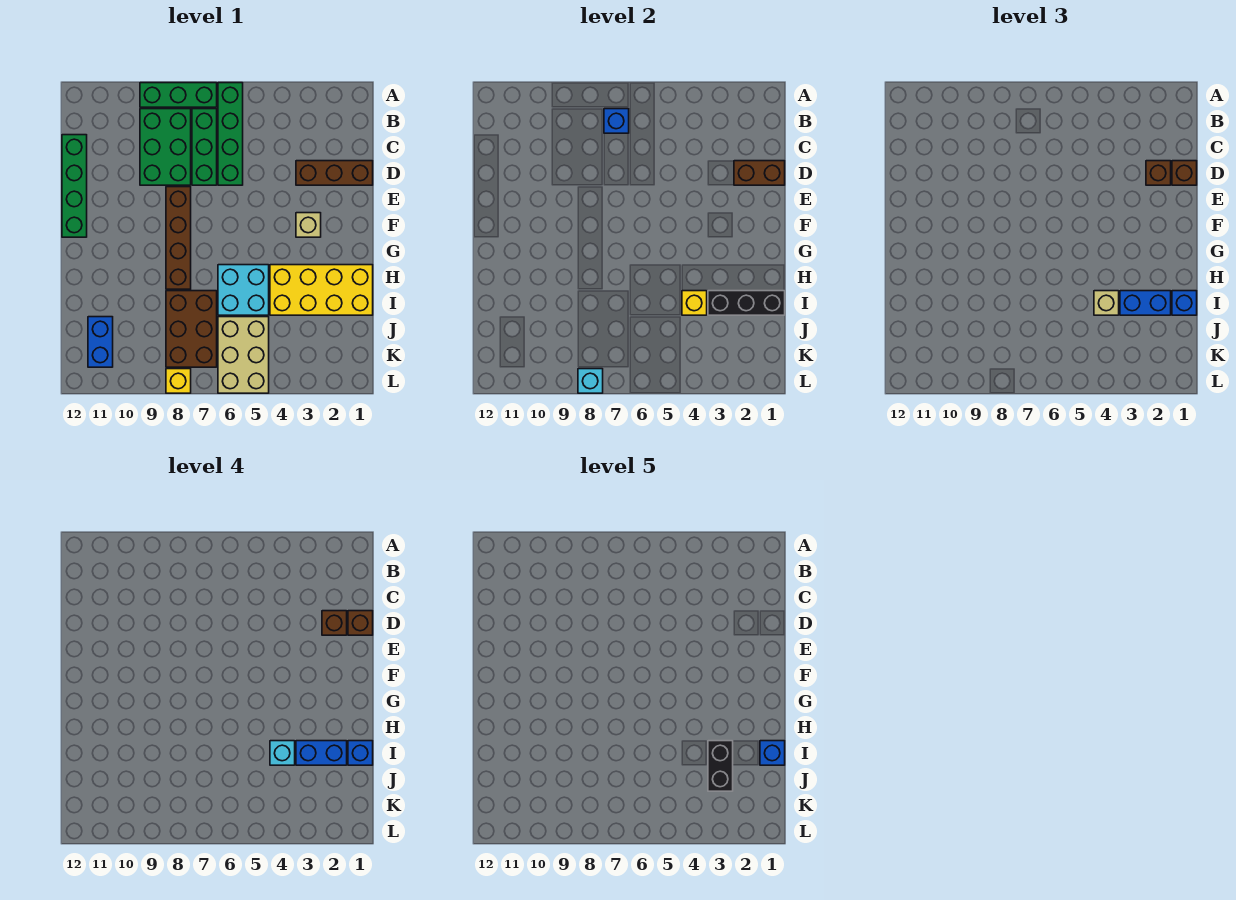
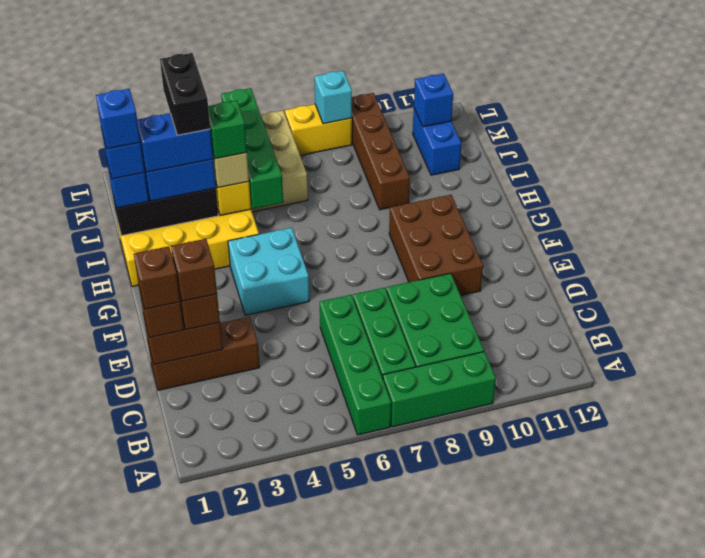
blue brick B7 level 2 -> blue brick K11 level 2
green brick C12:F12 level 1 -> green brick I5:L5 level 2
brown brick E8:H8 level 1 -> brown brick I9:L9 level 1
tan brick F3 level 1 -> none
cyan brick H5:I6 level 1 -> cyan brick F4:G5 level 1
cyan brick I4 level 4 -> green brick I4 level 4
brown brick I7:K8 level 1 -> brown brick E9:G10 level 1
yellow brick L8 level 1 -> yellow brick L7:L8 level 1

